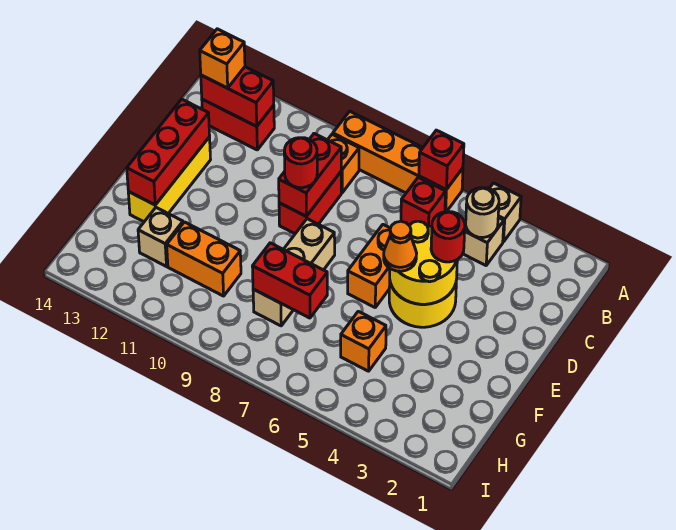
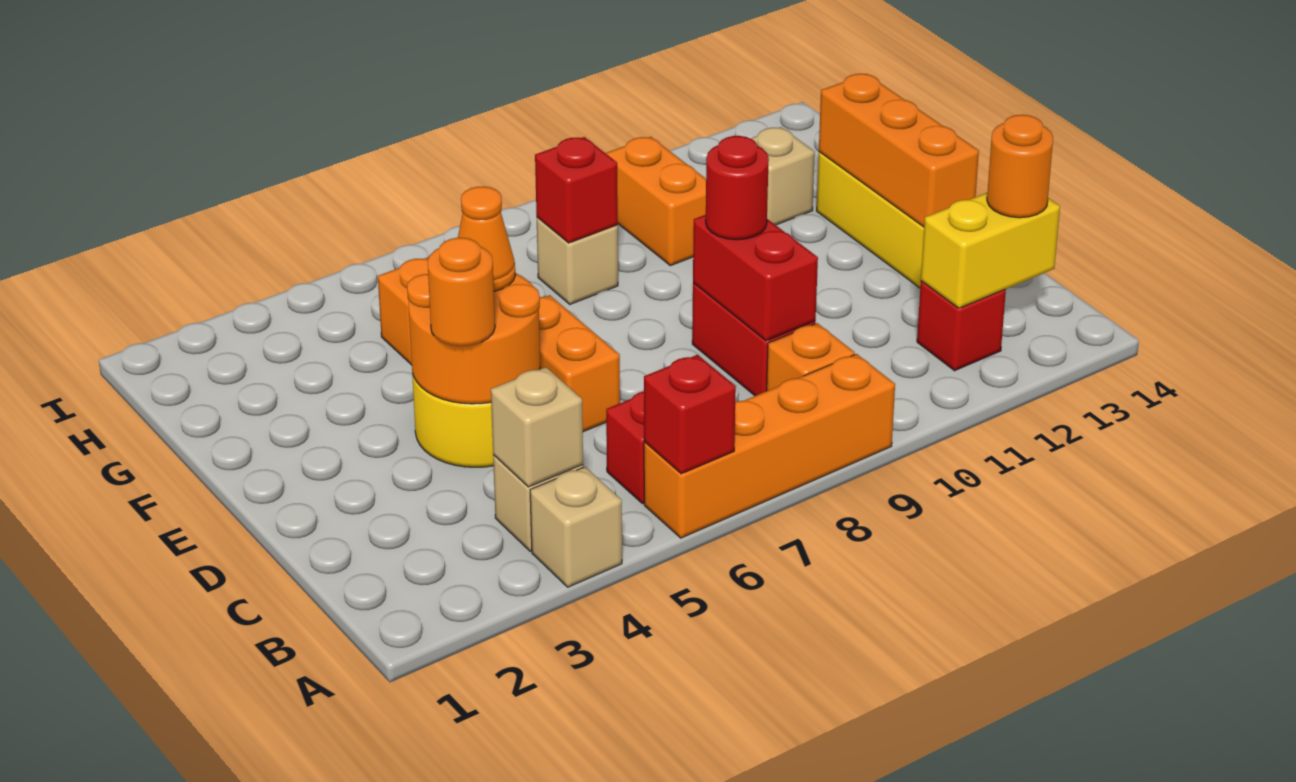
tan round brick B4 level 2 -> tan brick B4 level 2
red brick B12:B13 level 1 -> red brick B12 level 1
red brick B12:B13 level 2 -> yellow brick B12:B13 level 2
orange brick B13 level 3 -> orange round brick B13 level 3
yellow round brick D4:E5 level 2 -> orange round brick D4:E5 level 2
red round brick D4 level 3 -> orange round brick D4 level 3
red brick D13:F13 level 2 -> orange brick D13:F13 level 2
tan brick E8:G8 level 1 -> tan brick G8 level 1
red brick G7:G8 level 2 -> red brick G8 level 2
orange brick G10:G11 level 1 -> orange brick G10:H10 level 1

